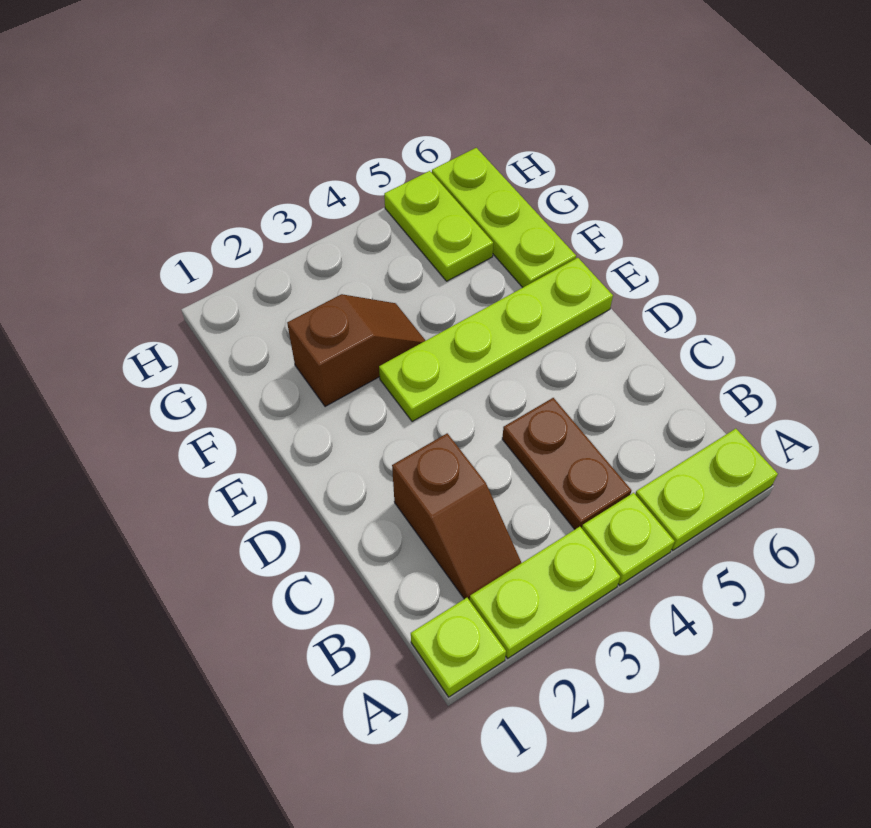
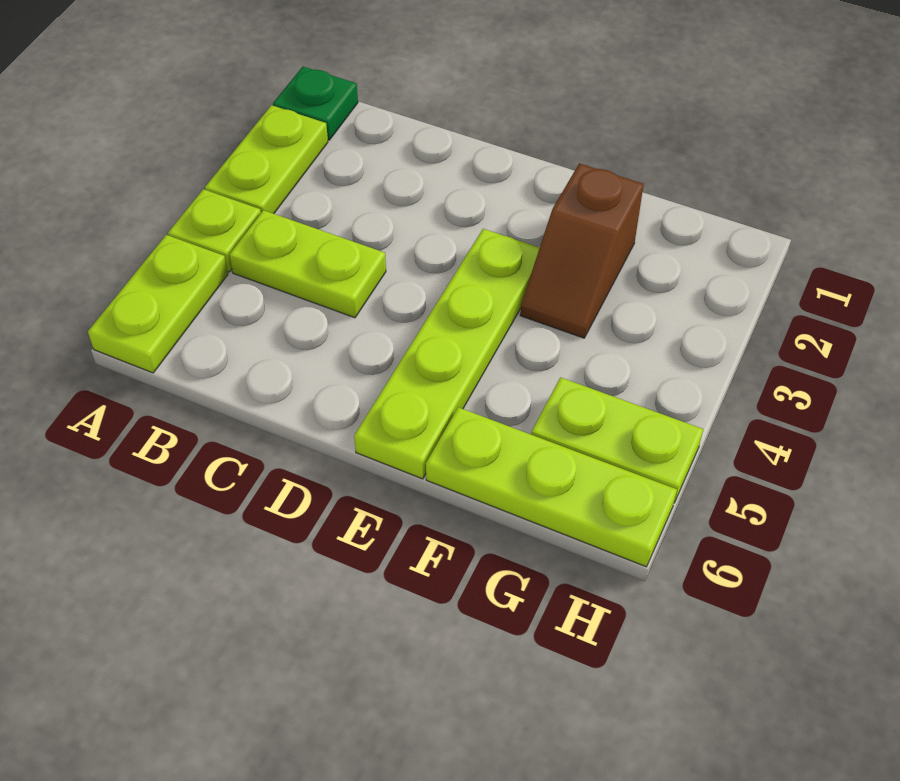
lime plate A1 level 1 -> green plate A1 level 1
brown slope B2:C2 level 1 top C -> none
brown plate B4:C4 level 1 -> lime plate B4:C4 level 1

